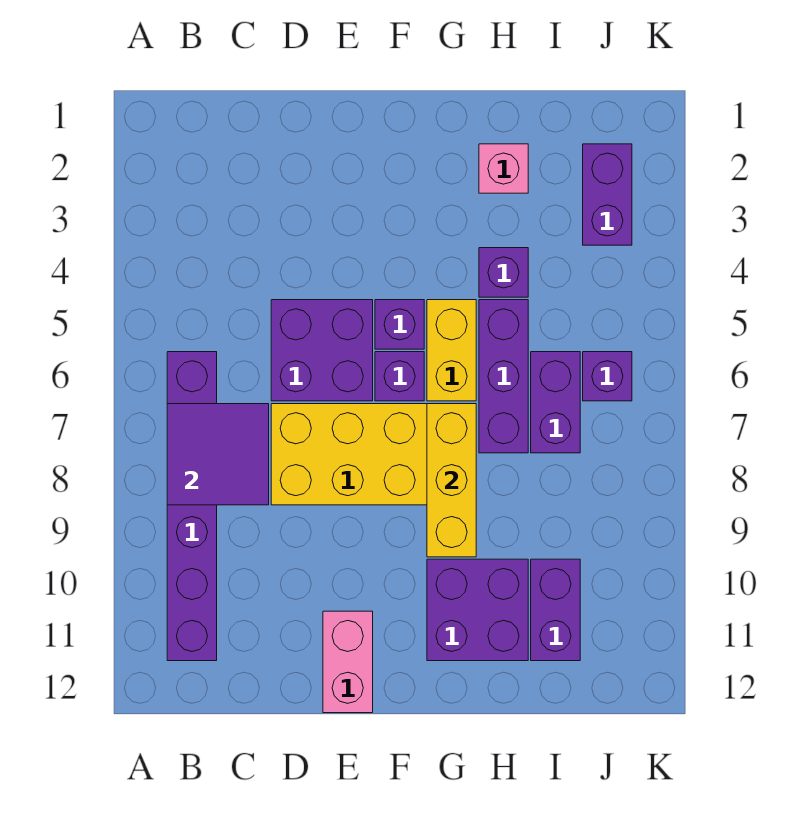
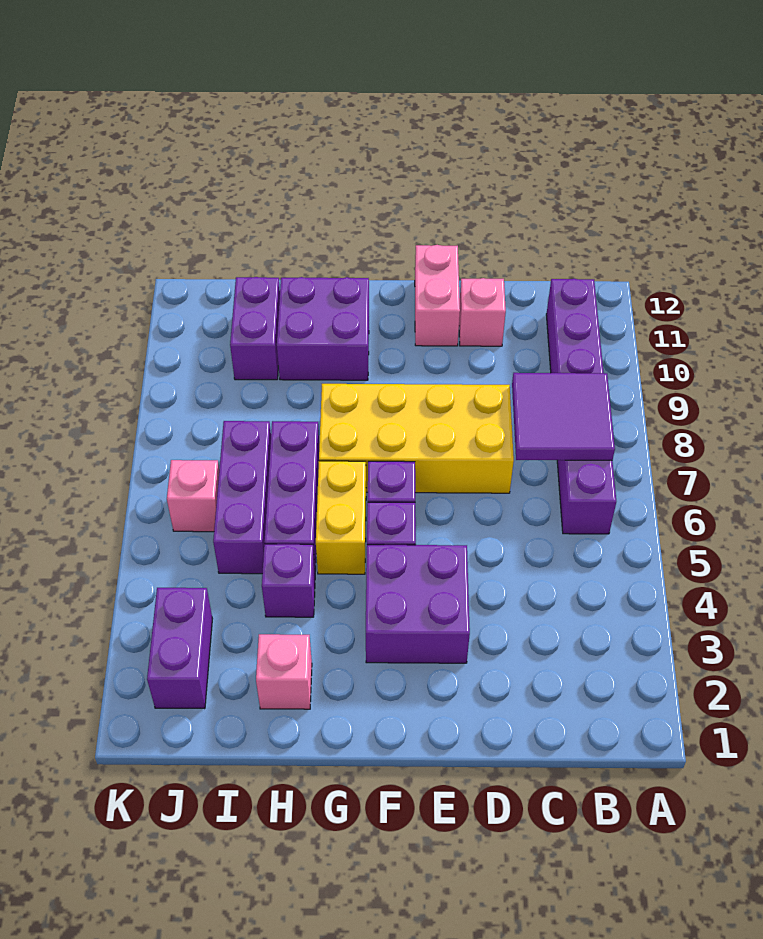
purple brick D5:E6 level 1 -> purple brick E3:F4 level 1
none -> pink brick D11 level 1
yellow brick G7:G9 level 2 -> none
purple brick I6:I7 level 1 -> purple brick I5:I7 level 1
purple brick J6 level 1 -> pink brick J6 level 1

